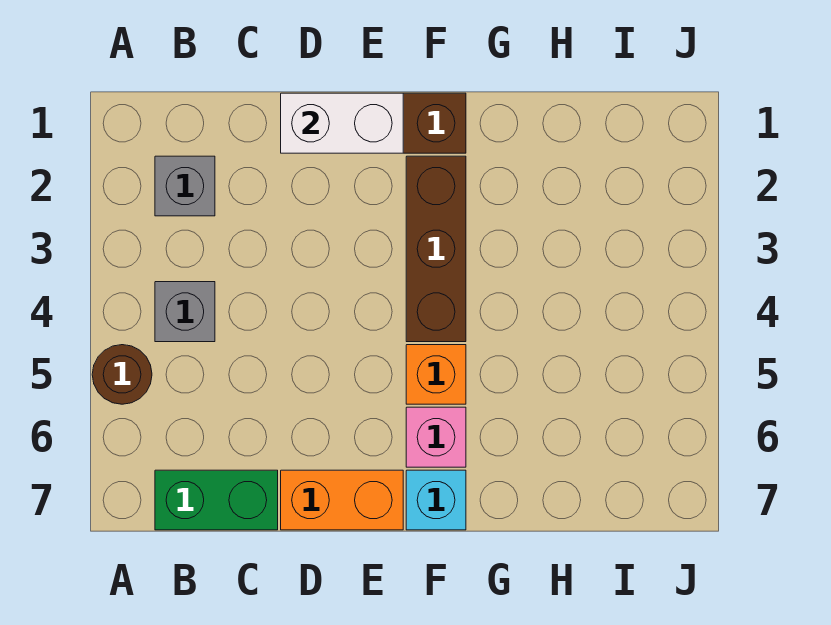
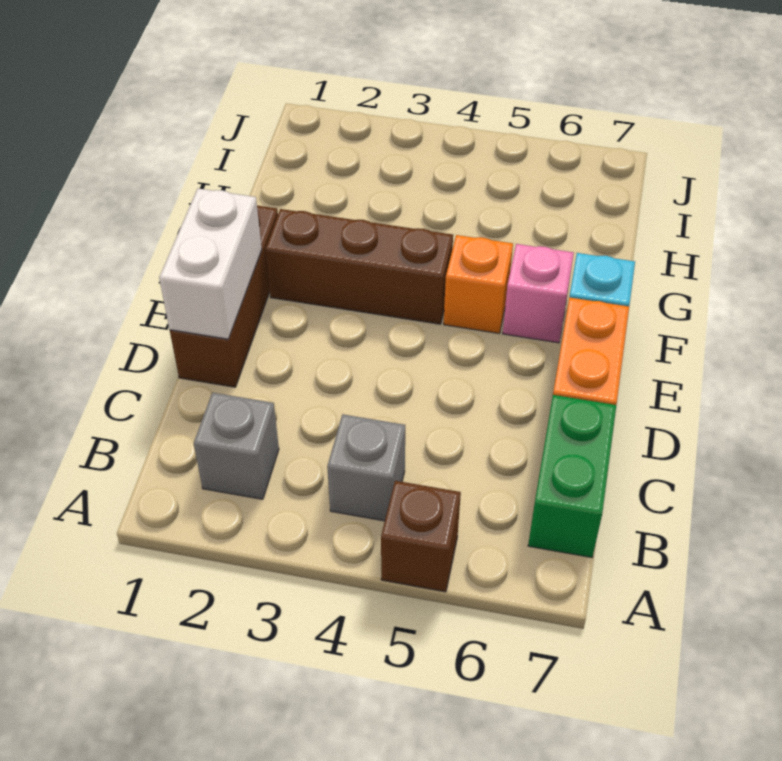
brown round brick A5 level 1 -> brown brick A5 level 1

